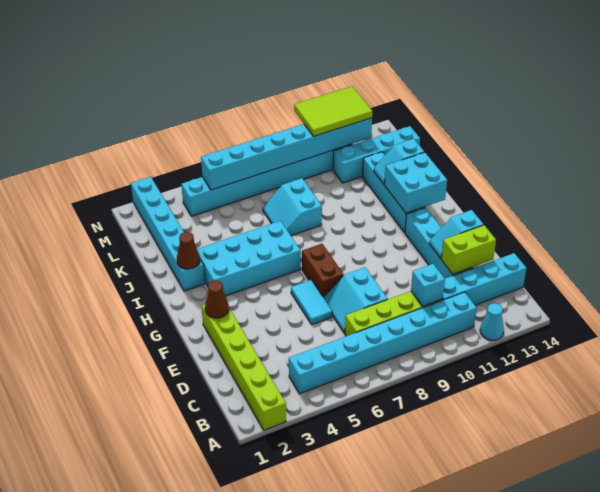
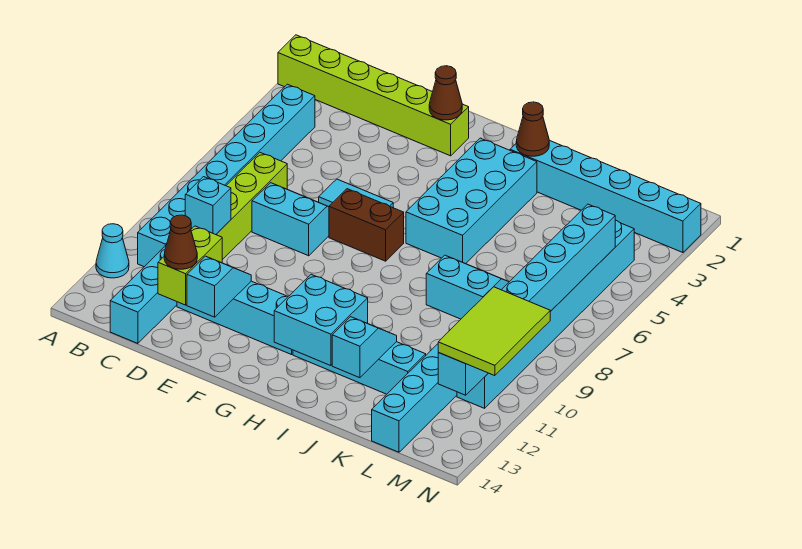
none -> brown cone D13 level 3

